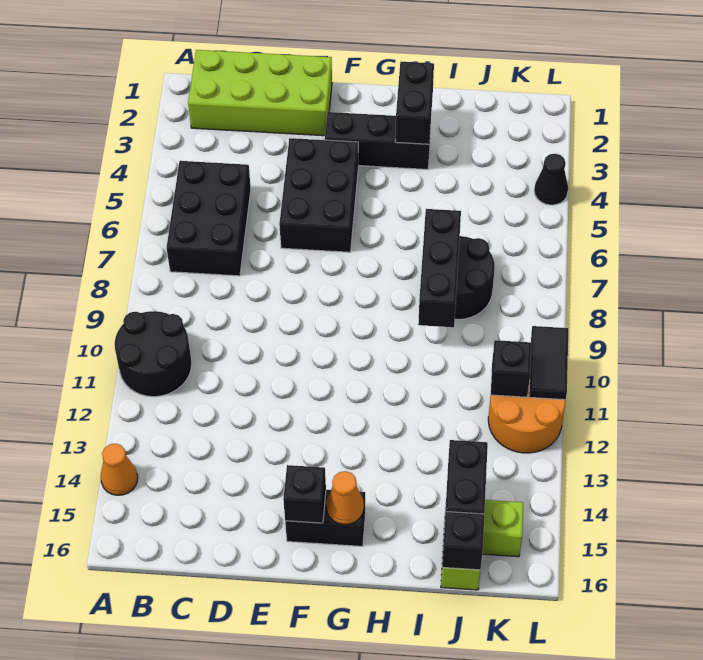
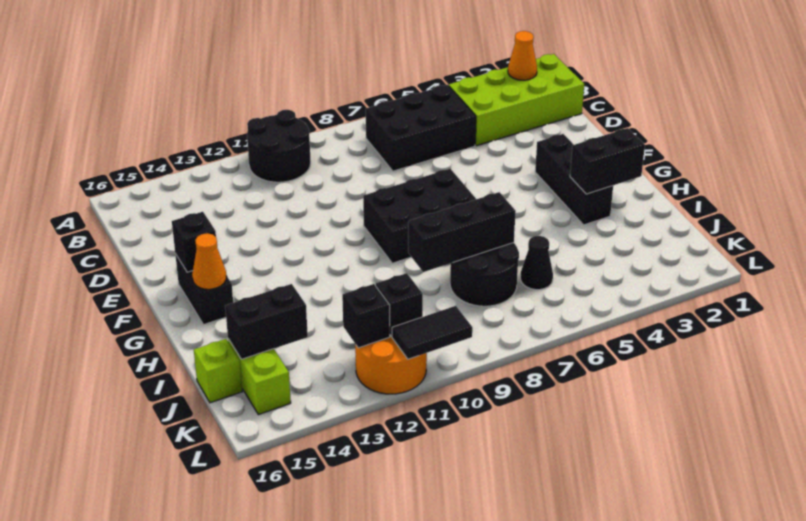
orange cone A14 level 1 -> orange cone B2 level 2
lime brick B1:E2 level 1 -> lime brick B1:C4 level 1
black brick E4:F6 level 1 -> black brick F7:G9 level 1
black brick J16 level 2 -> black brick K12 level 2
black cone L4 level 1 -> black cone J6 level 1

